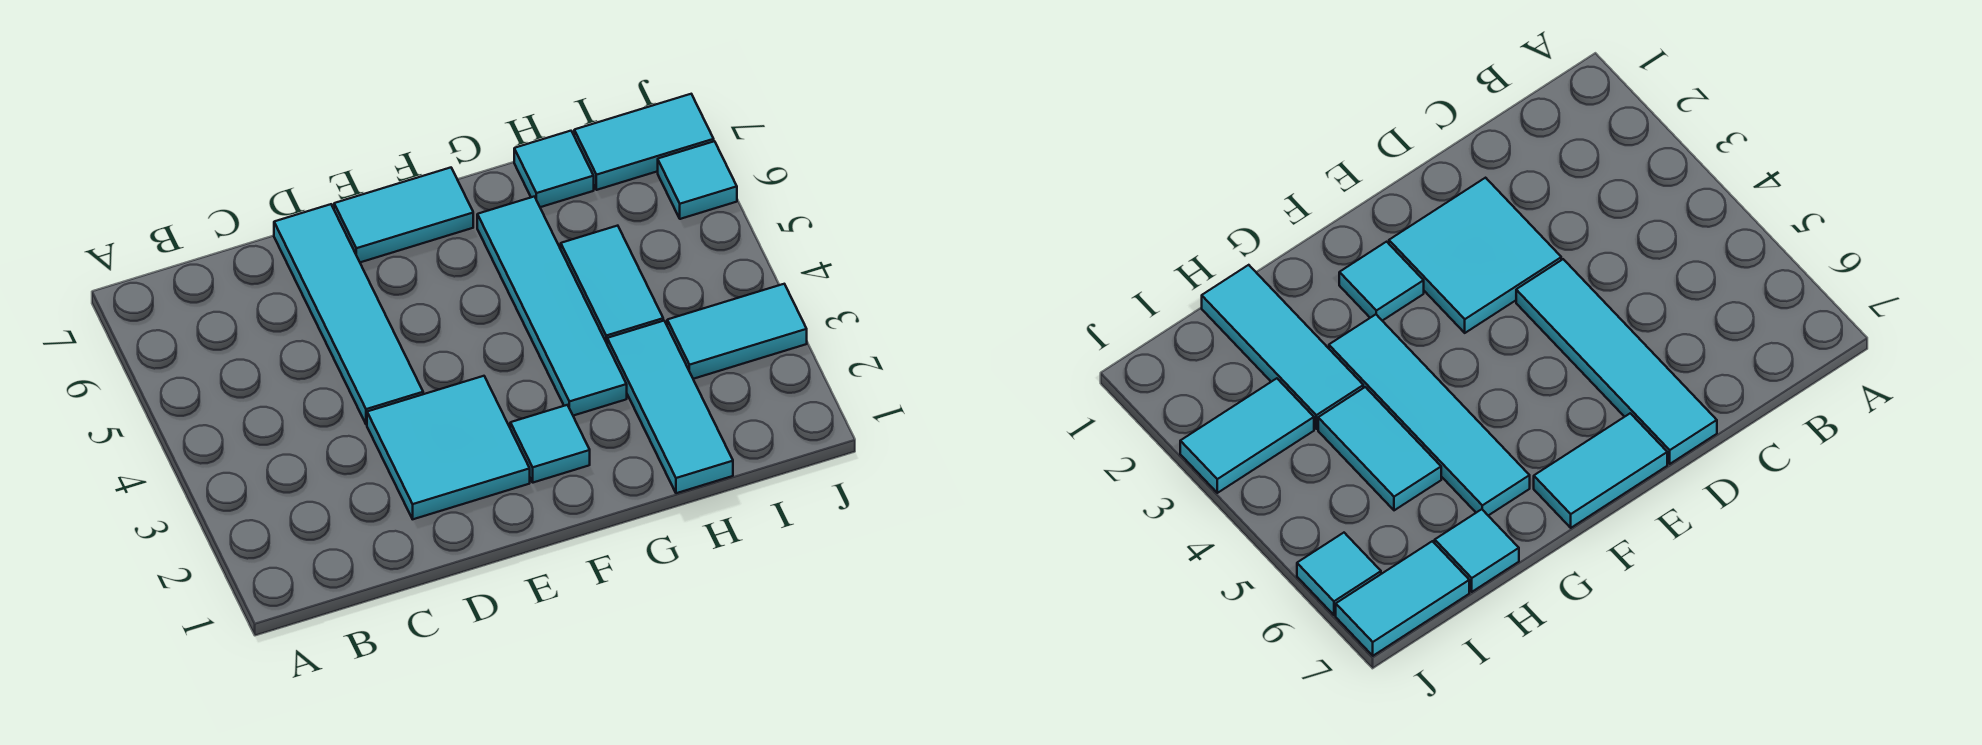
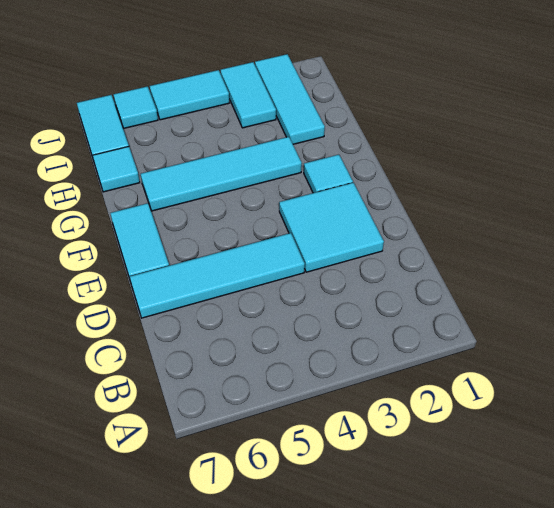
cyan tile H1:H3 level 1 -> cyan tile H2:J2 level 1
cyan tile H4:H5 level 1 -> cyan tile J4:J5 level 1

